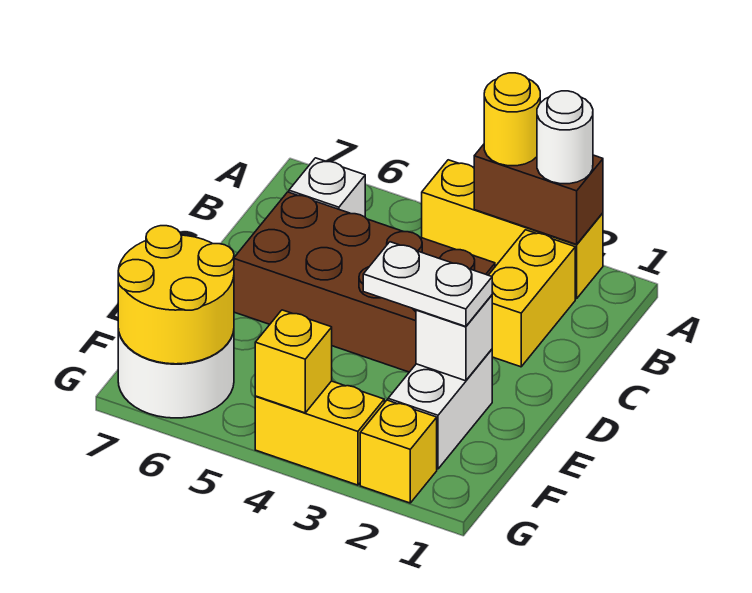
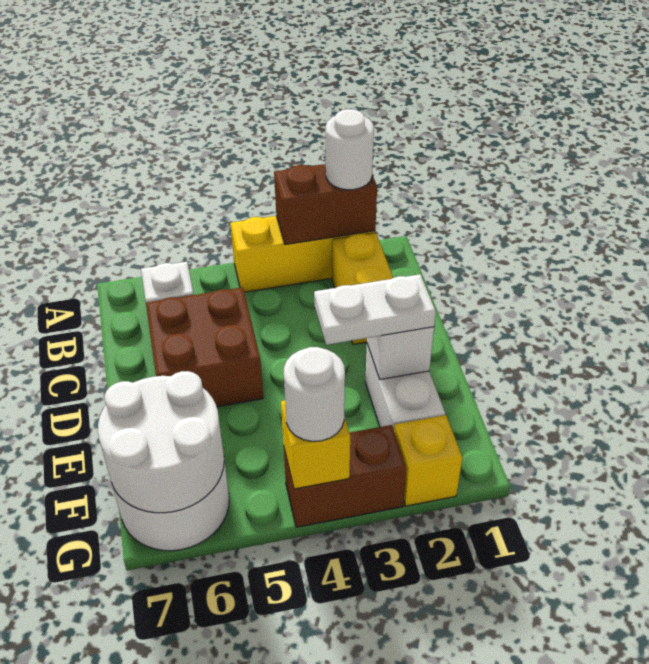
yellow round brick A3 level 3 -> none
brown brick C3:D6 level 1 -> brown brick C5:D6 level 1
yellow round brick F6:G7 level 2 -> white round brick F6:G7 level 2
yellow brick G3:G4 level 1 -> brown brick G3:G4 level 1
none -> white round brick G4 level 3

